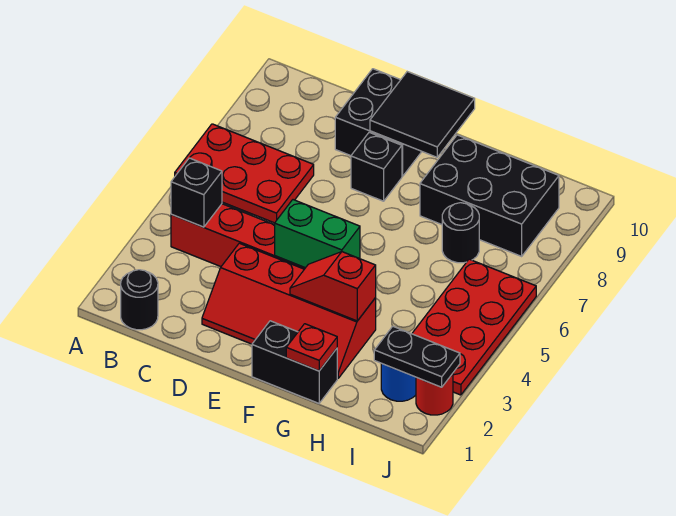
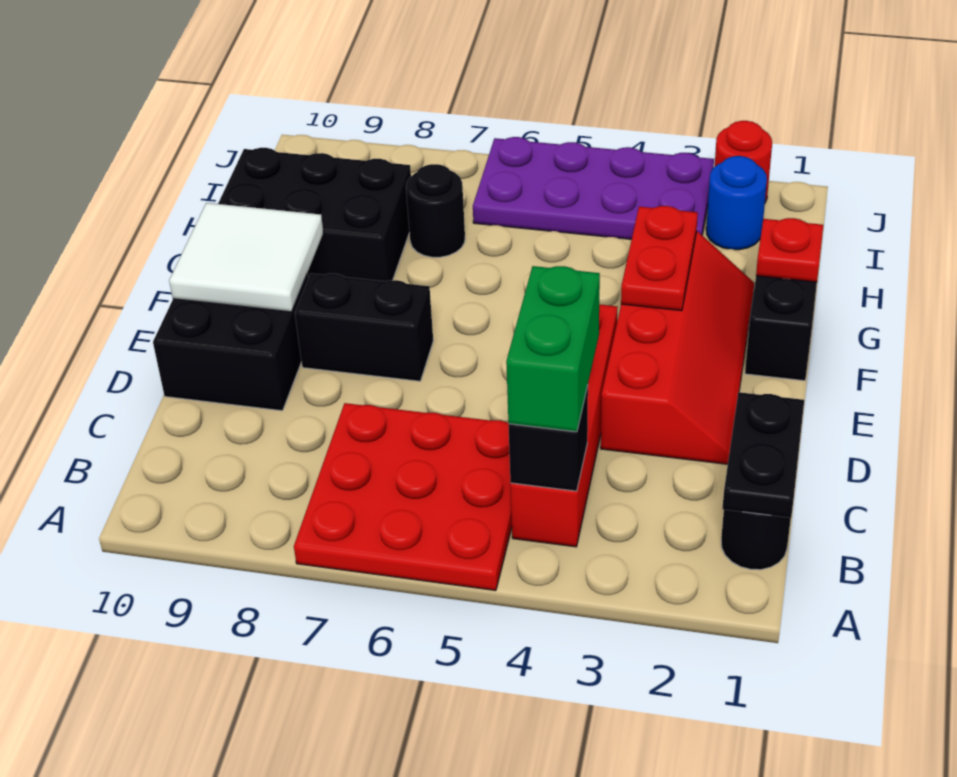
red plate A6:C7 level 1 -> red plate A5:C7 level 1
green brick E4:F4 level 2 -> green brick B4:C4 level 3
black brick E8 level 1 -> black brick E7:E8 level 1
black tile E9:F10 level 2 -> white tile E9:F10 level 2
red slope F3:G3 level 2 top G -> red plate F3:G3 level 2
black brick G8:I9 level 1 -> black brick G8:H10 level 1
black plate I2:J2 level 2 -> black plate B1:C1 level 2
red plate I3:J6 level 1 -> purple plate I3:J6 level 1

